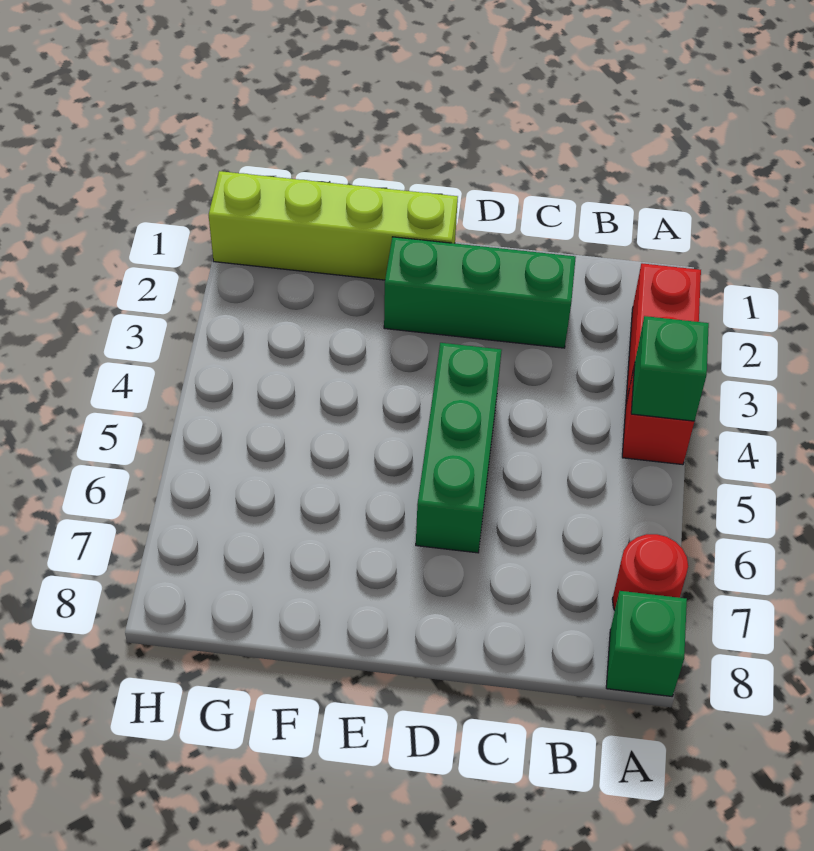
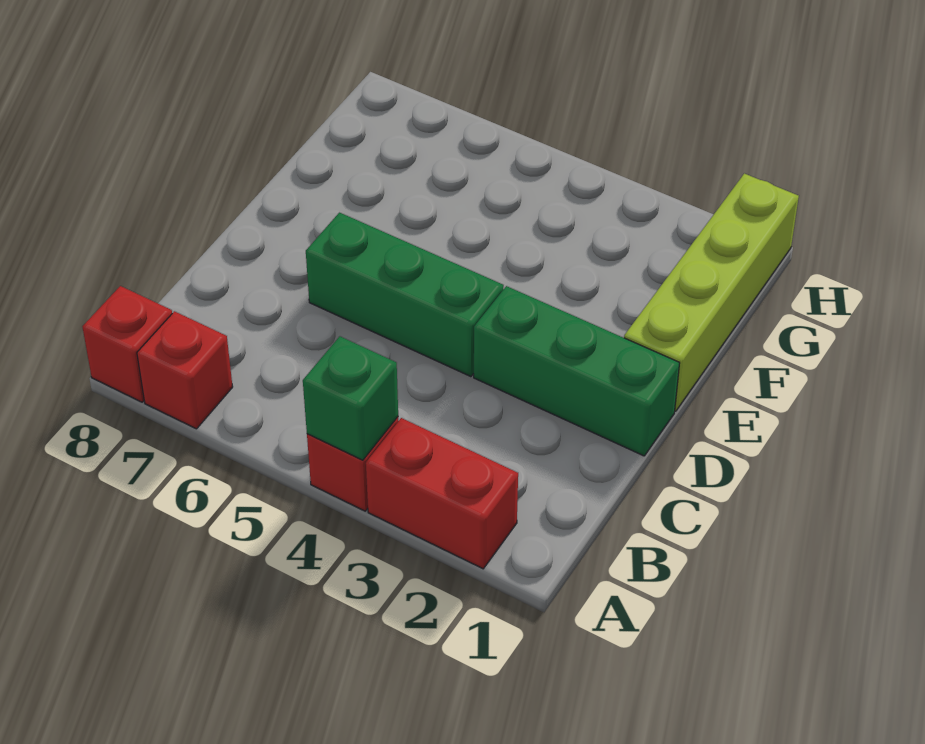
red round brick A7 level 1 -> red brick A7 level 1
green brick A8 level 1 -> red brick A8 level 1
green brick C2:E2 level 1 -> green brick D1:D3 level 1

